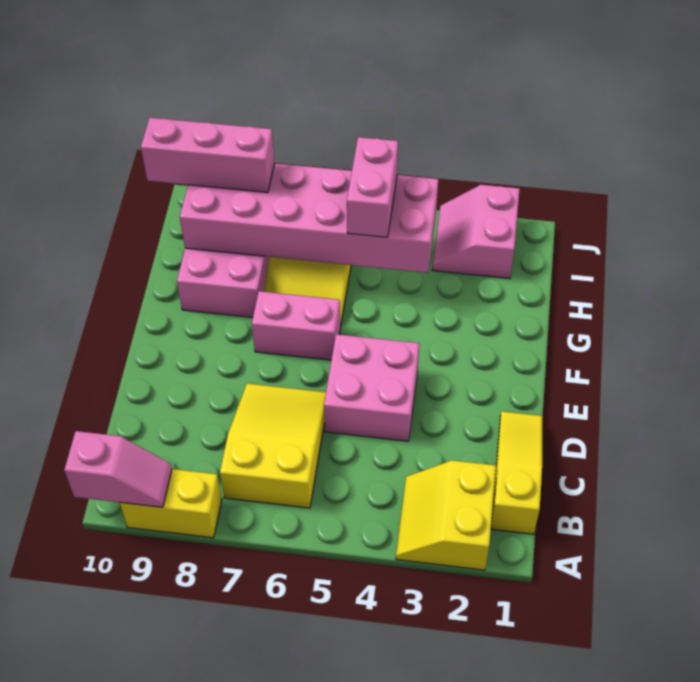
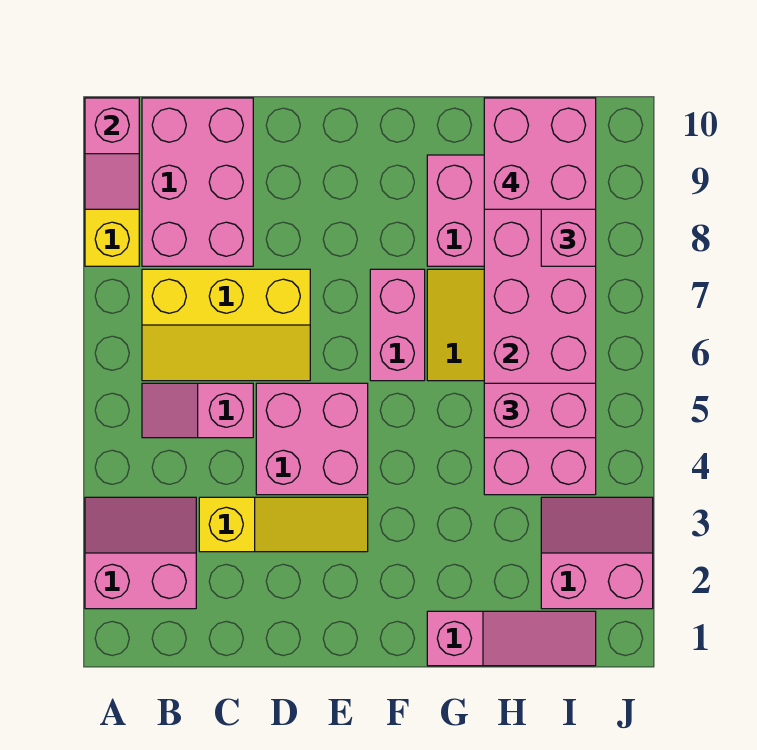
yellow slope A2:B3 level 1 top 2 -> pink slope A2:B3 level 1 top 2
yellow slope B1:D1 level 1 top B -> yellow slope C3:E3 level 1 top C
none -> pink slope B5:C5 level 1 top C
yellow slope B6:D7 level 1 top B -> yellow slope B6:D7 level 1 top 7
none -> pink brick B8:C10 level 1
none -> pink slope G1:I1 level 1 top G
none -> pink brick H9:I10 level 4

